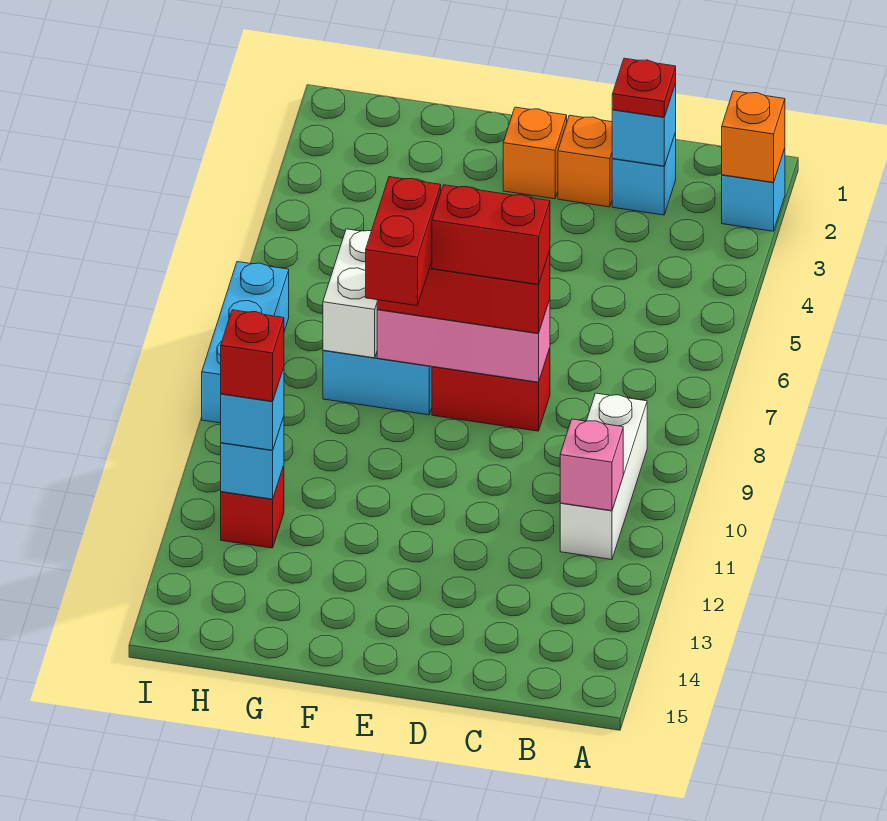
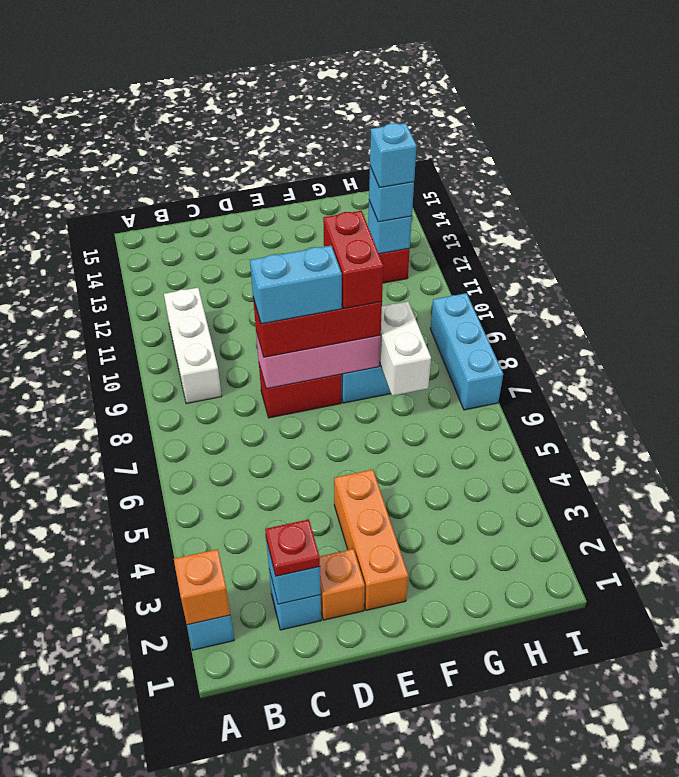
pink brick B11 level 2 -> none
red brick D8:E8 level 4 -> cyan brick D8:E8 level 4
orange brick E2 level 1 -> orange brick E2:E4 level 1
red brick H12 level 4 -> cyan brick H12 level 4

